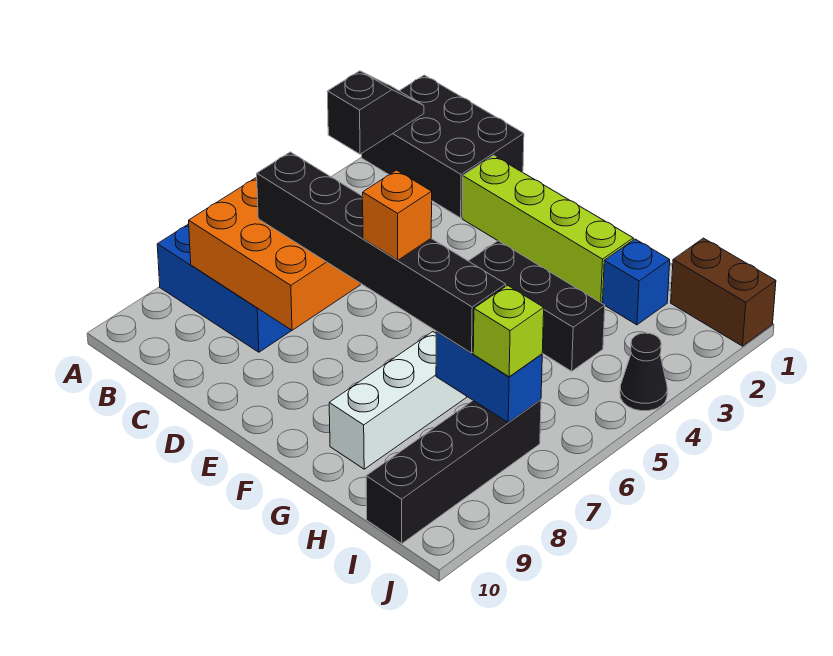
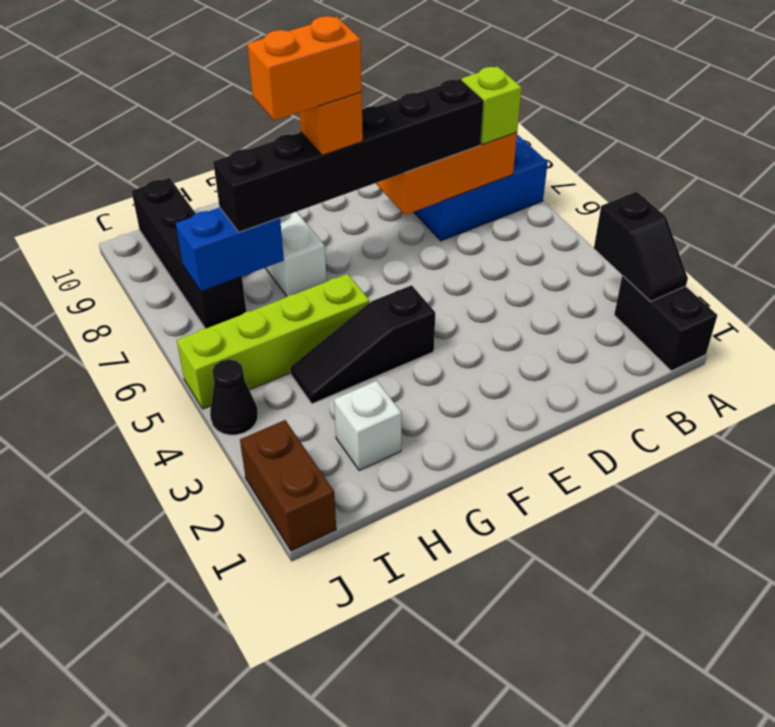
black brick A1:C2 level 1 -> black brick A1:A2 level 1
lime brick D2:G2 level 1 -> lime brick G5:J5 level 1
black brick F4:H4 level 1 -> black slope F4:H4 level 1 top F
none -> orange brick F7:G7 level 5
blue brick H2 level 1 -> white brick H2 level 1
brown brick I1:J1 level 1 -> brown brick J1:J2 level 1
lime brick I7 level 3 -> lime brick B7 level 3

